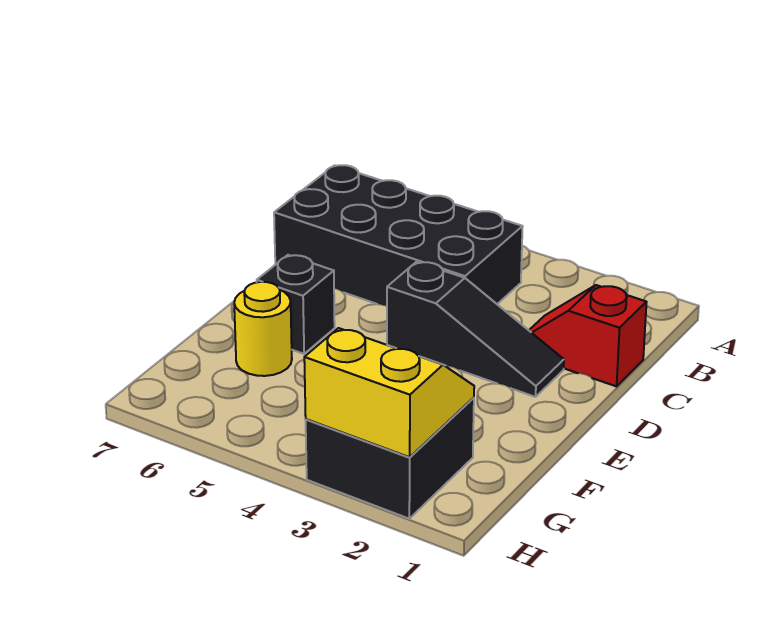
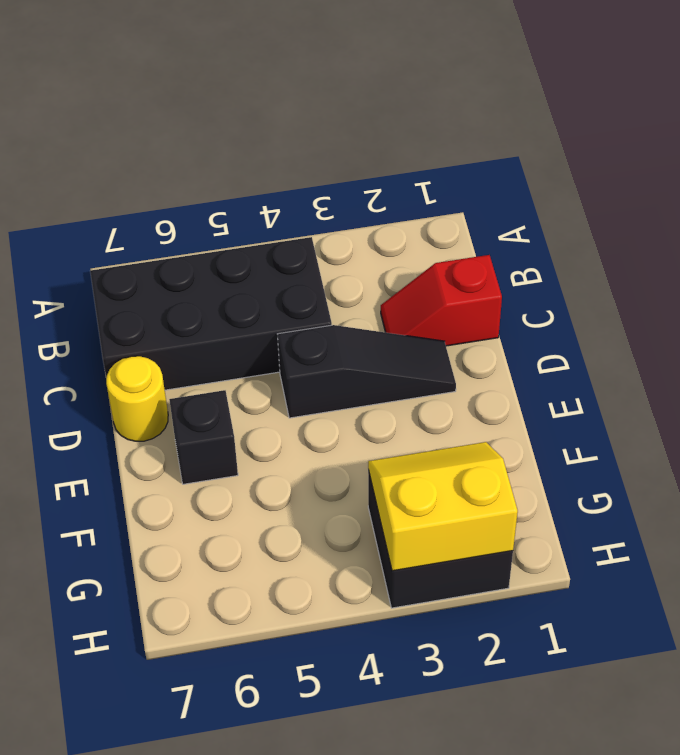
yellow round brick F6 level 1 -> yellow round brick D7 level 1

